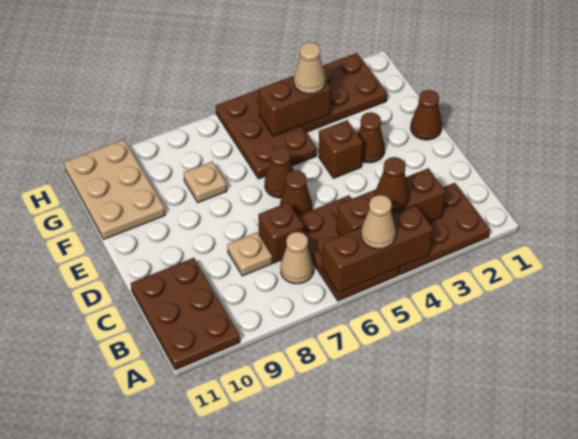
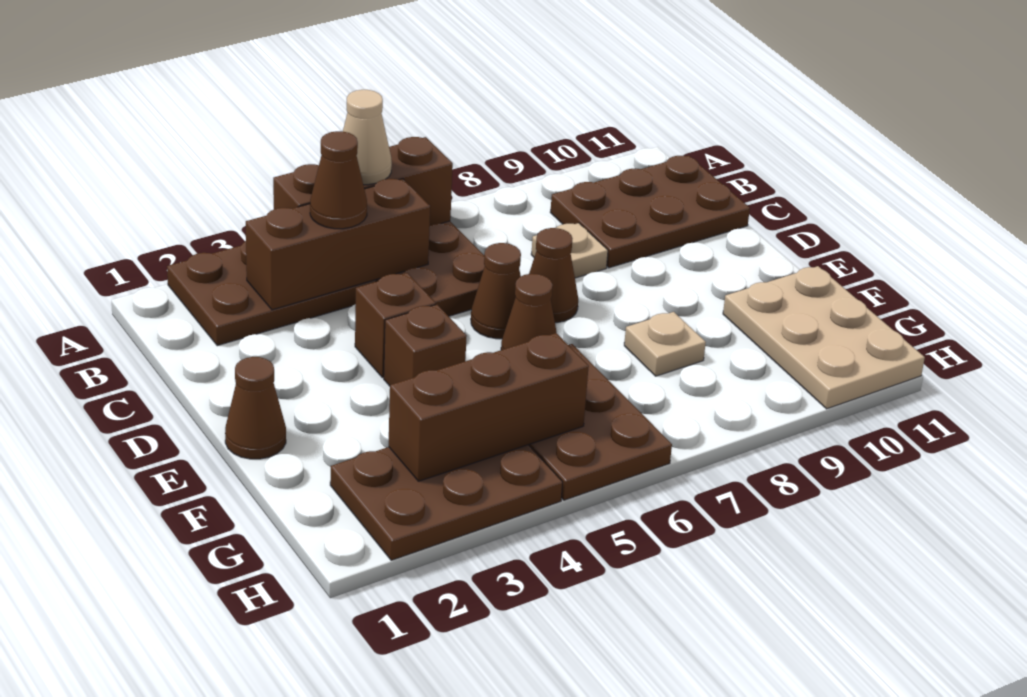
brown plate A10:C11 level 1 -> brown plate B9:C11 level 1
tan cone B7 level 1 -> none
brown brick C7 level 1 -> brown brick D4 level 1
brown cone E3 level 1 -> brown cone D7 level 1
brown brick G4:G5 level 2 -> brown brick G3:G5 level 2
tan cone G4 level 3 -> none

